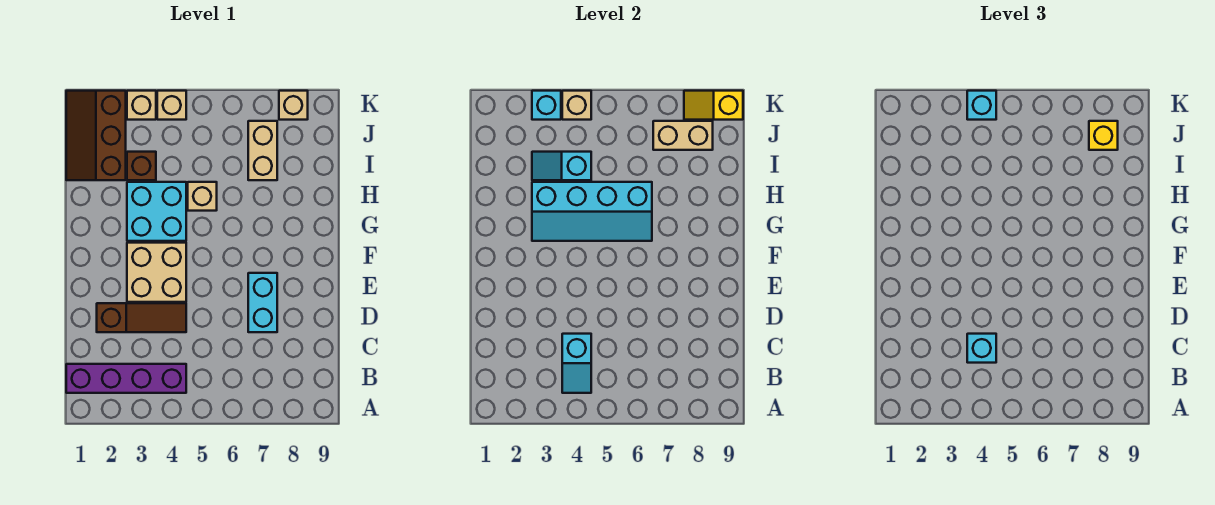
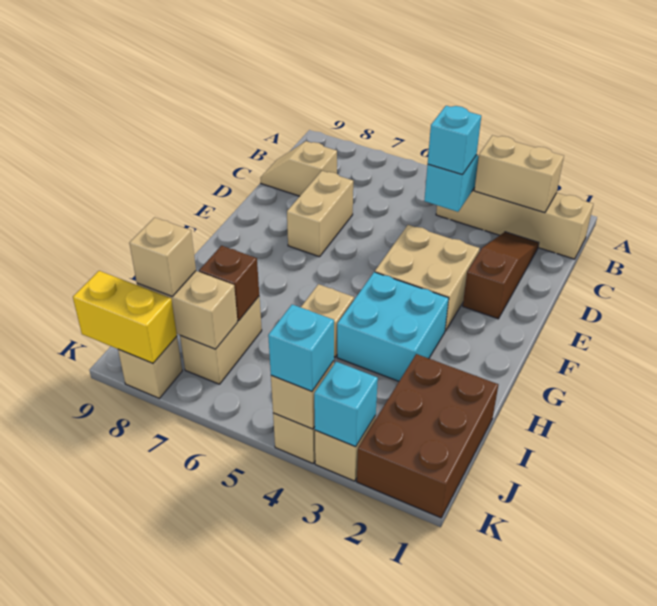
purple brick B1:B4 level 1 -> tan brick B1:B4 level 1
none -> tan brick B2:B3 level 2
none -> tan slope C8:C9 level 1 top 8
brown slope D2:D4 level 1 top 2 -> brown slope C2:E2 level 1 top E
cyan brick D7:E7 level 1 -> tan brick D7:E7 level 1
cyan slope G3:H6 level 2 top H -> none
brown slope I1:K2 level 1 top 2 -> brown brick I1:K2 level 1
brown brick I3 level 1 -> brown brick I7 level 2
cyan slope I3:I4 level 2 top 4 -> none
yellow brick J8 level 3 -> tan brick J8 level 3
yellow slope K8:K9 level 2 top 9 -> yellow brick K8:K9 level 2

